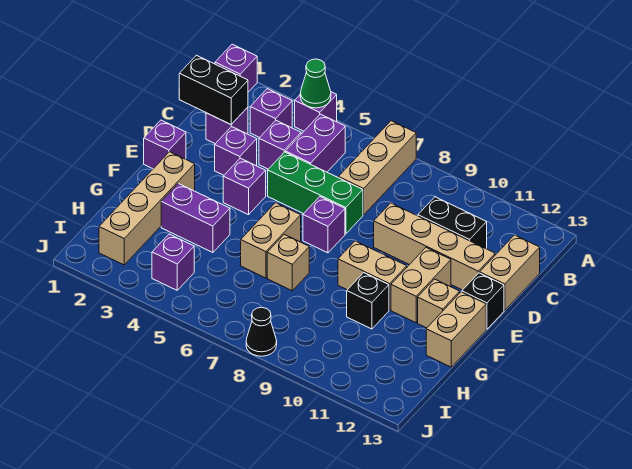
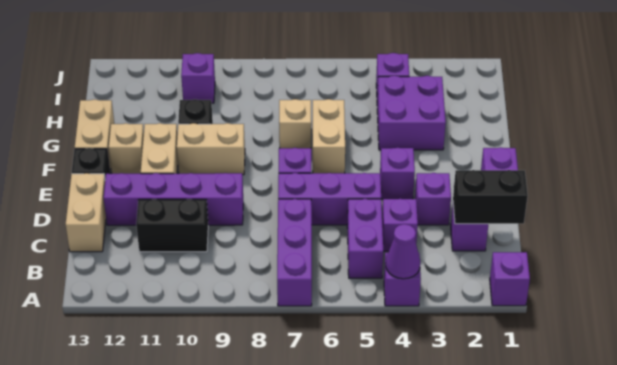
green cone A4 level 2 -> purple cone A4 level 2
tan brick A7:C7 level 1 -> purple brick A7:C7 level 1
purple brick B3 level 1 -> purple brick I10 level 1
green brick D5:D7 level 1 -> purple brick D5:D7 level 1
tan brick D9:D12 level 1 -> purple brick D9:D12 level 1
tan brick F2:I2 level 1 -> none
purple brick G3:G4 level 1 -> purple brick G3:H4 level 1
black cone J8 level 1 -> none

